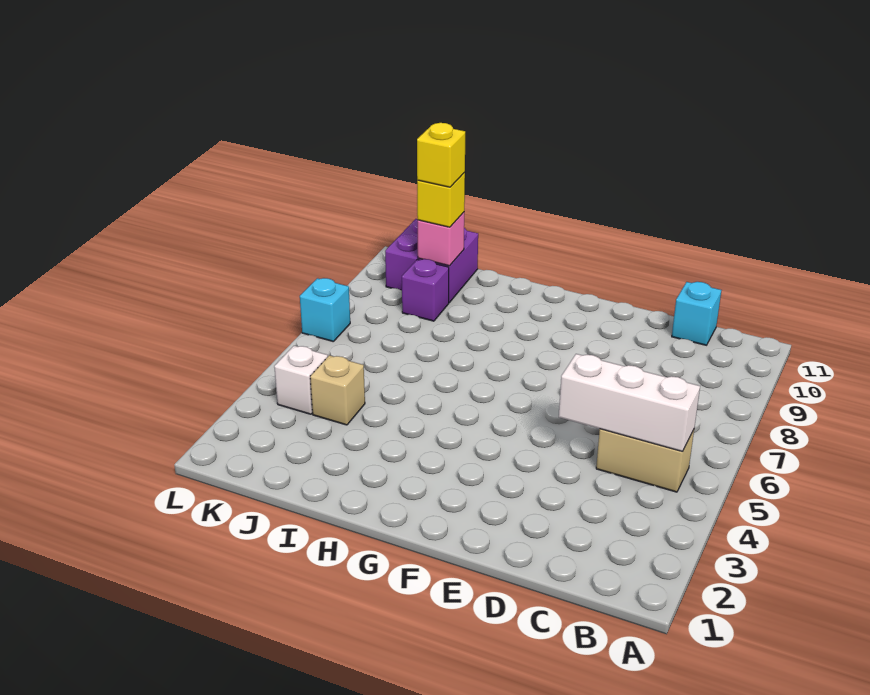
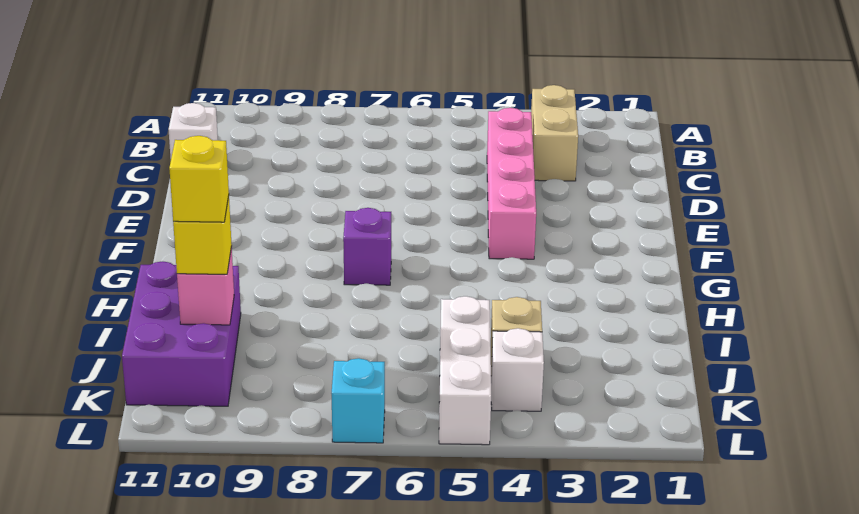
tan brick B5:C5 level 1 -> tan brick B3:C3 level 1
white brick B5:D5 level 2 -> white brick J5:L5 level 1
none -> pink brick C4:F4 level 1
cyan brick C11 level 1 -> white brick C11 level 1
purple brick J9 level 1 -> purple brick G7 level 1
purple brick J10:K11 level 1 -> purple brick I10:K11 level 1

